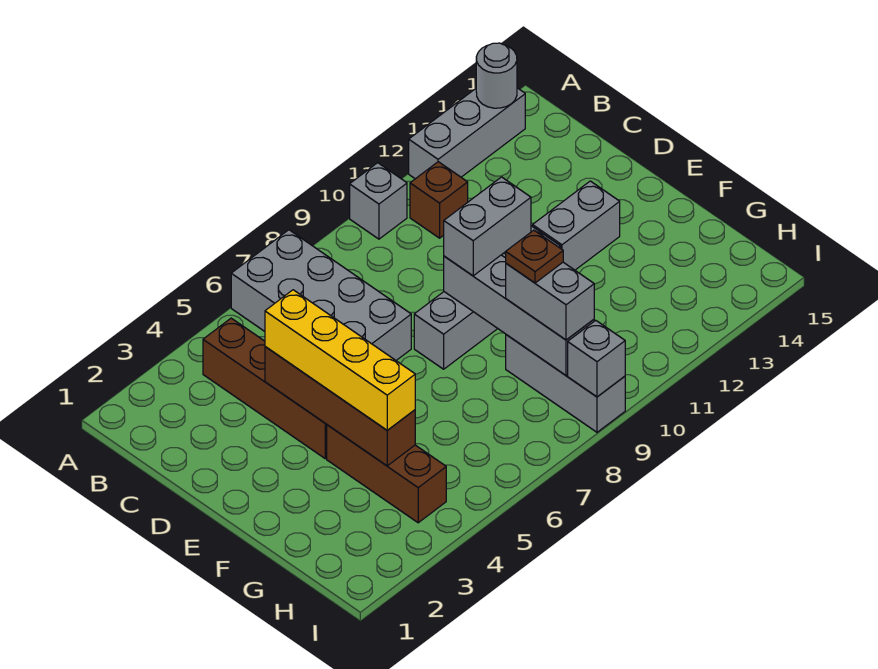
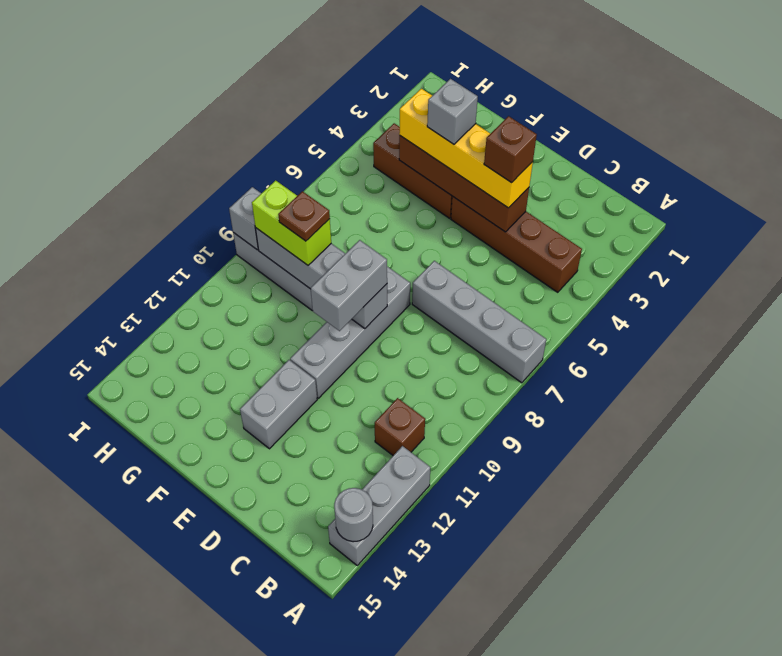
grey brick A6:D7 level 1 -> grey brick A7:D7 level 1
grey brick A10 level 1 -> grey brick F4 level 4
none -> brown brick D4 level 4
grey brick G9:H9 level 3 -> lime brick G9:H9 level 3

